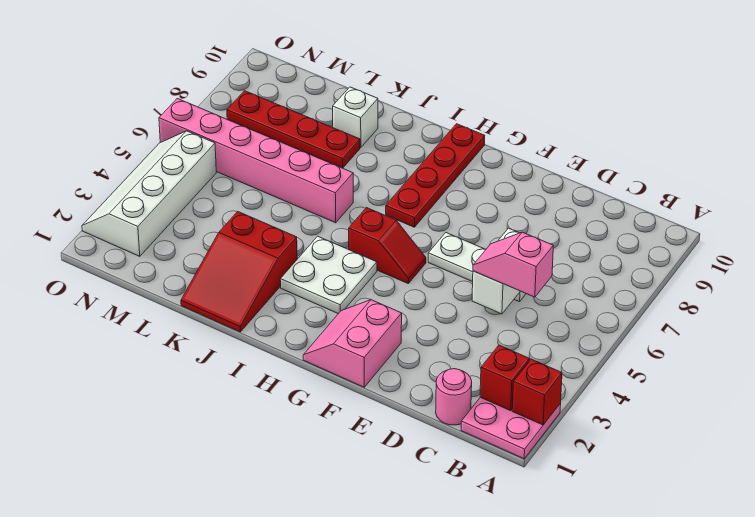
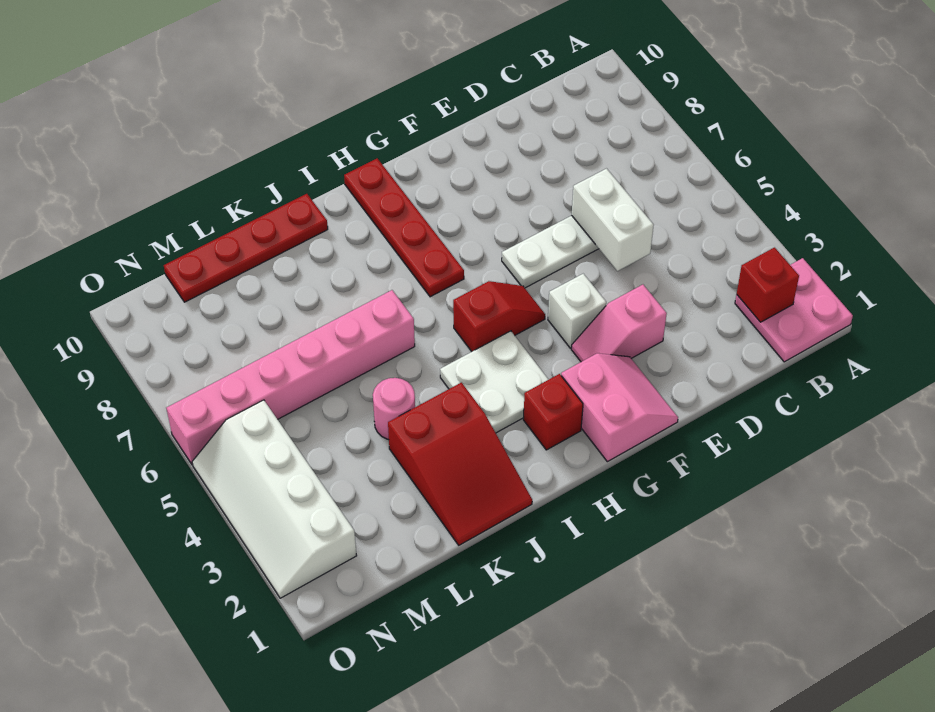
red brick A2 level 2 -> red brick H2 level 1
pink round brick C1 level 1 -> pink round brick K4 level 1
pink slope C5:D5 level 3 top C -> pink slope E3:F3 level 1 top E
pink slope F1:G2 level 1 top F -> pink slope F1:G2 level 1 top G
red plate K8:N8 level 1 -> red plate J10:M10 level 1
white brick K9 level 1 -> white brick F4 level 1

